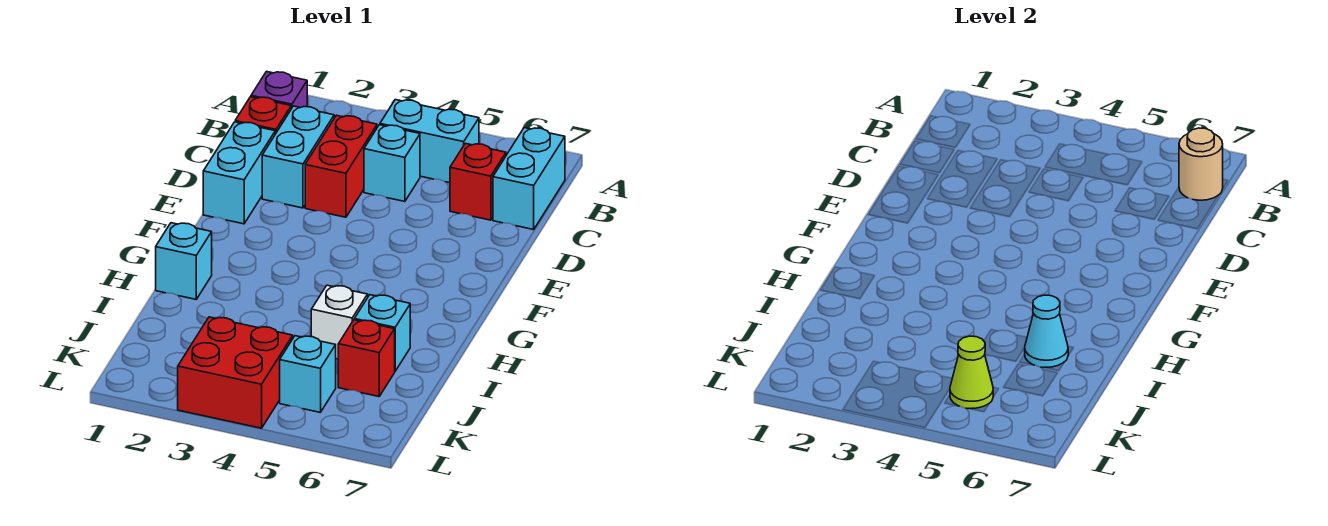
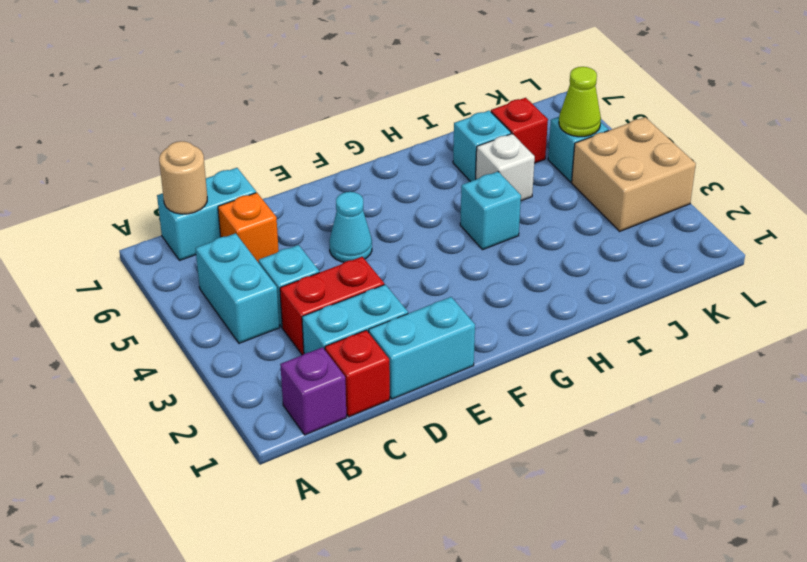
red brick C6 level 1 -> orange brick C6 level 1
cyan brick H1 level 1 -> cyan brick H4 level 1
cyan cone I6 level 2 -> cyan cone E5 level 1
red brick K3:L4 level 1 -> tan brick K3:L4 level 1

